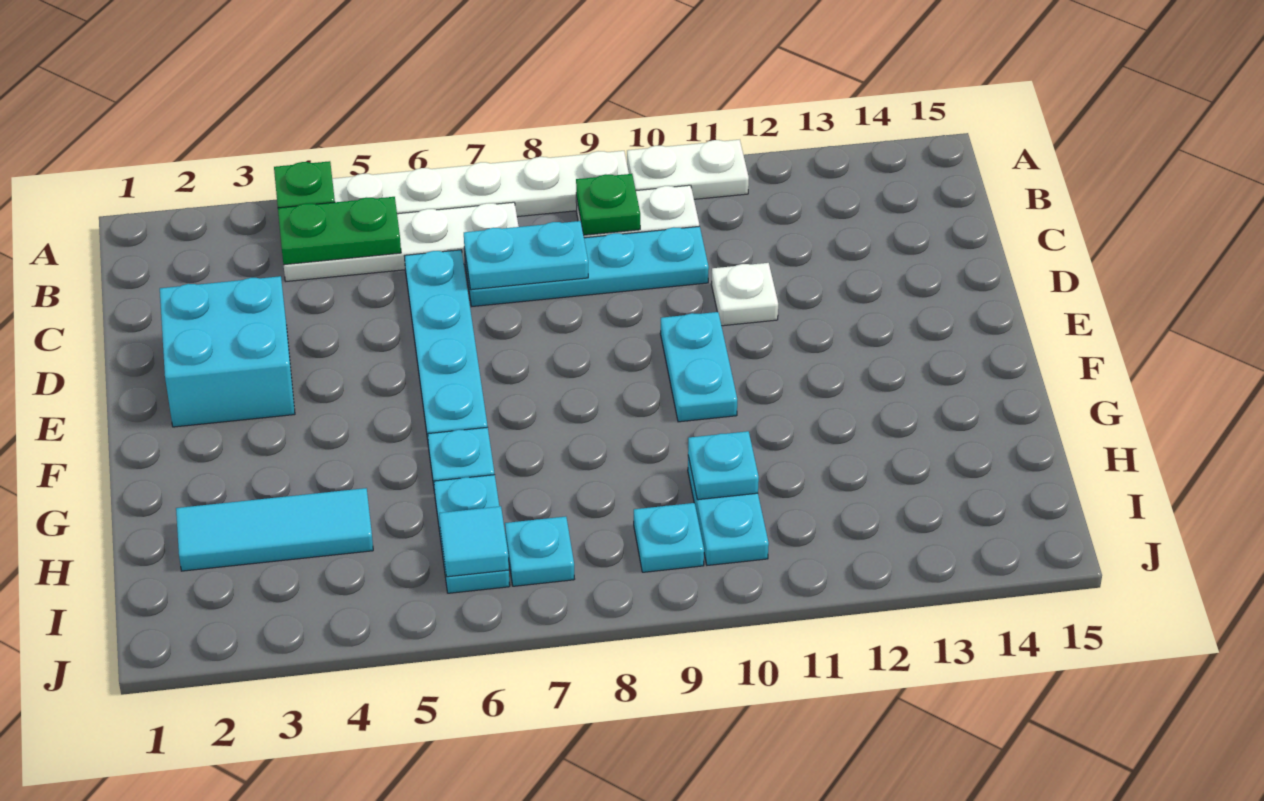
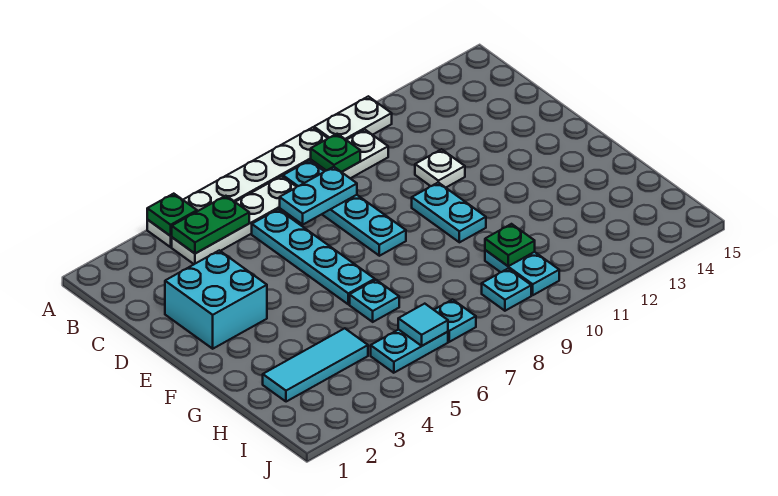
cyan plate C7:C10 level 1 -> cyan plate B8:E8 level 1
cyan plate H6:I6 level 1 -> cyan plate I5:I6 level 1
cyan plate H10 level 2 -> green plate H10 level 2

